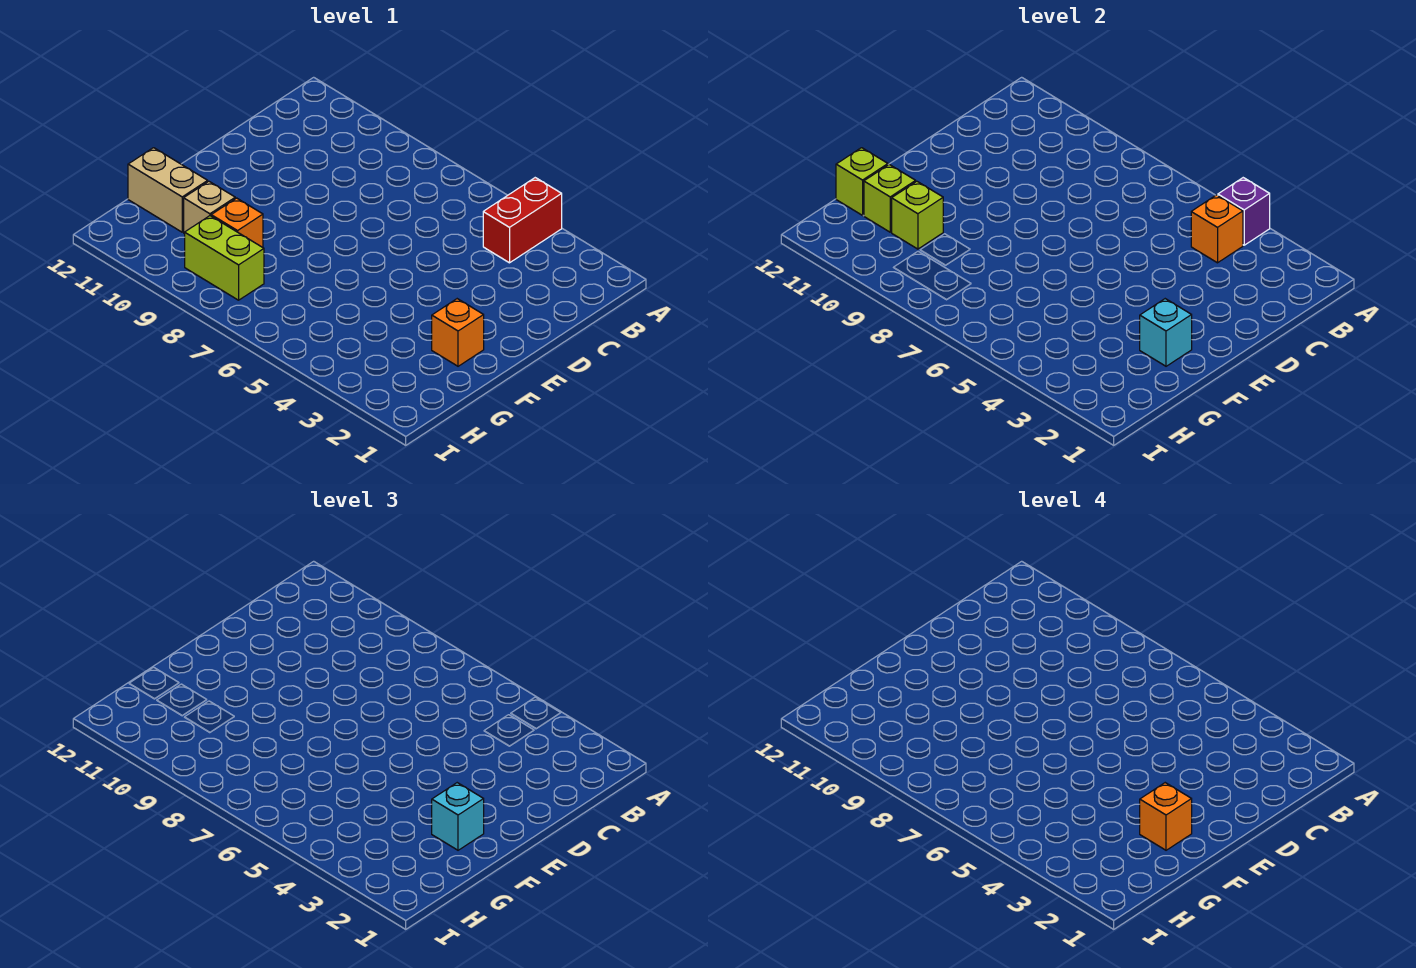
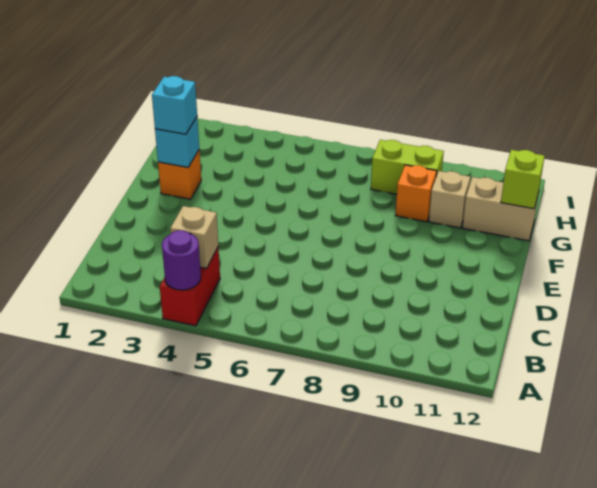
purple brick A4 level 2 -> purple round brick A4 level 2
orange brick B4 level 2 -> tan brick B4 level 2
orange brick F2 level 4 -> none
lime brick G10 level 2 -> none
lime brick G11 level 2 -> none

